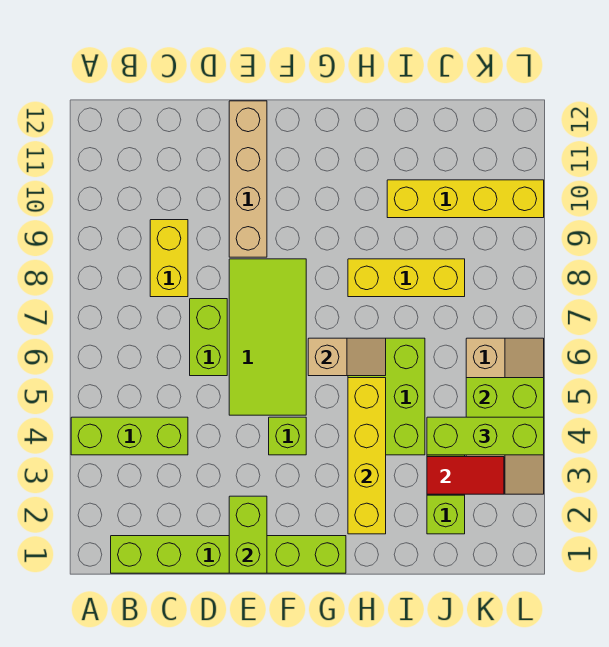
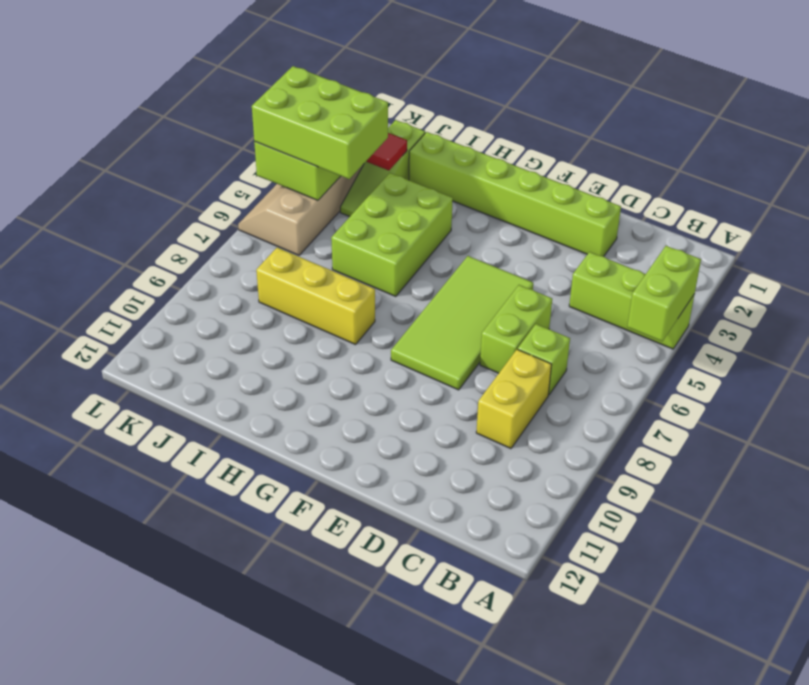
lime brick B1:G1 level 1 -> lime brick D2:I2 level 1
lime brick E1:E2 level 2 -> lime brick A4:A5 level 2
tan brick E9:E12 level 1 -> none
lime brick F4 level 1 -> lime brick C7 level 1
tan slope G6:H6 level 2 top G -> none
yellow brick H2:H5 level 2 -> none
yellow brick I10:L10 level 1 -> none
lime brick J4:L4 level 3 -> lime brick J4:L5 level 3

